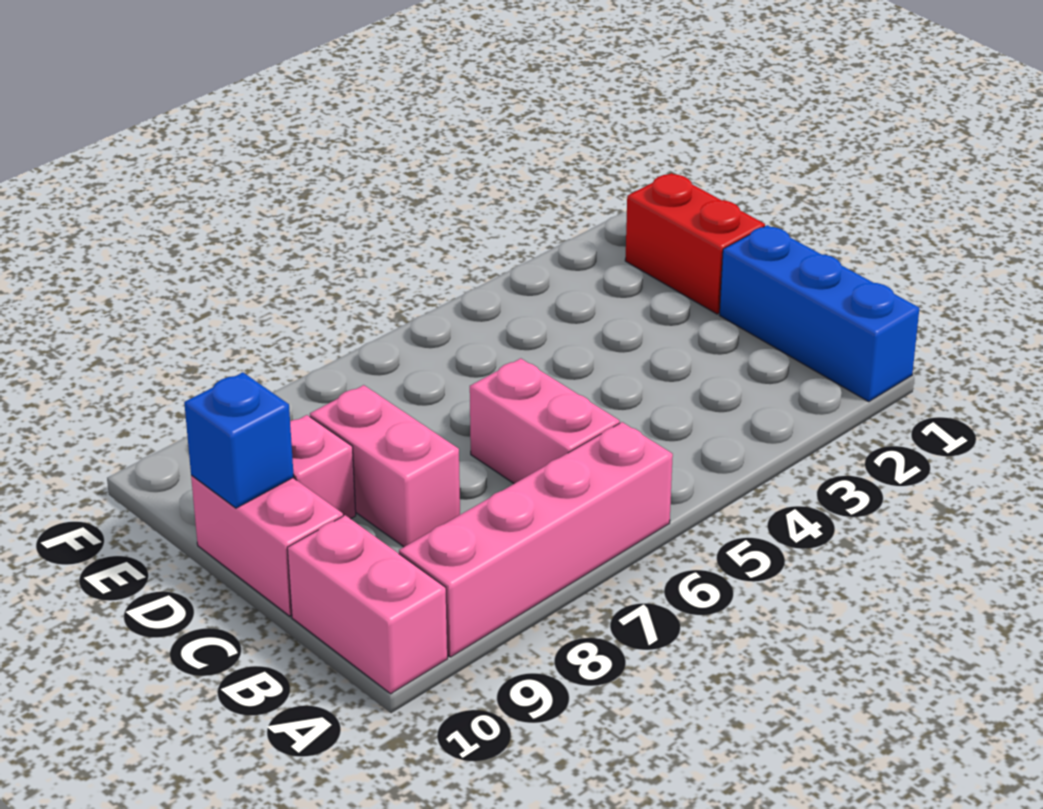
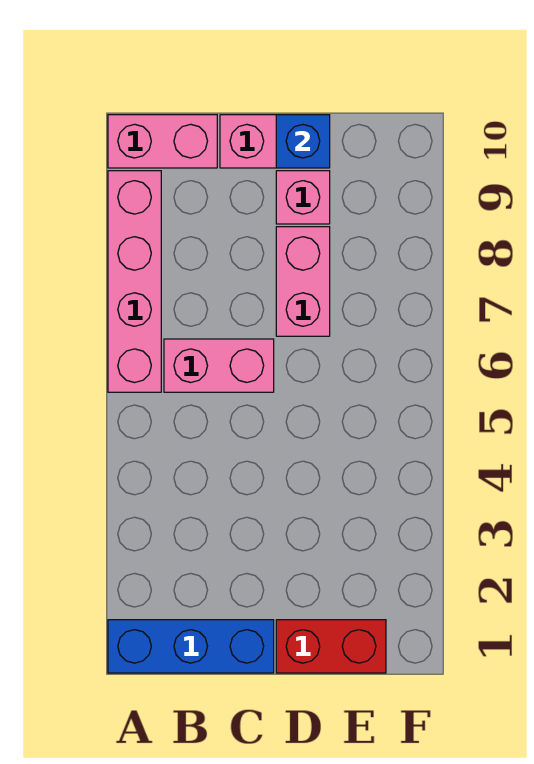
pink brick C8:D8 level 1 -> pink brick D7:D8 level 1

